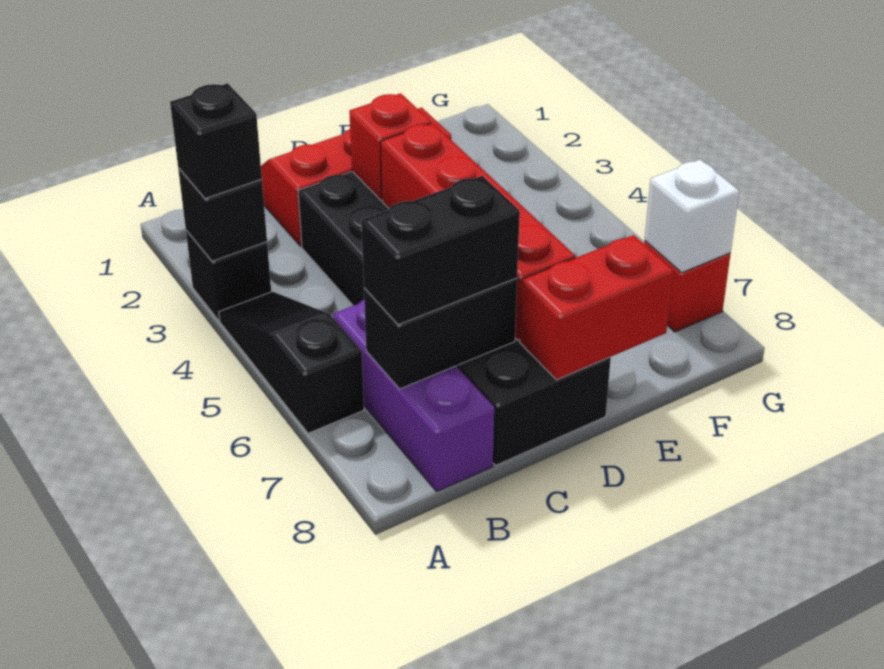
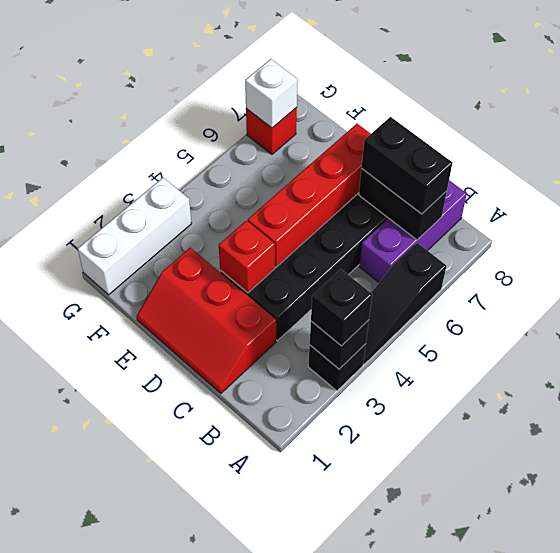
red brick D8:E8 level 2 -> none
none -> white brick G1:G3 level 1

